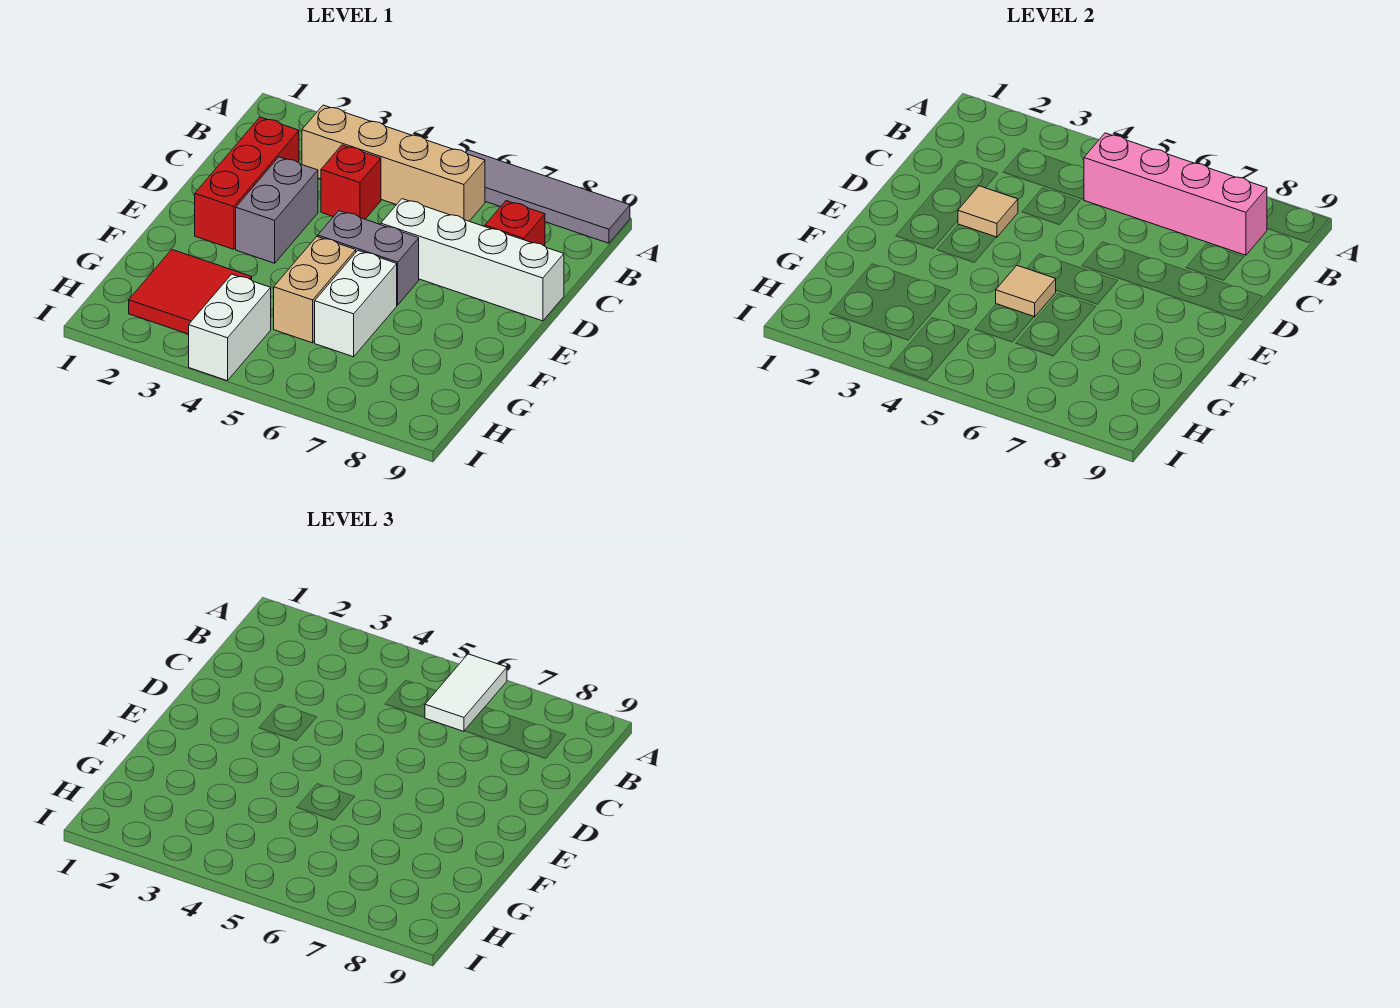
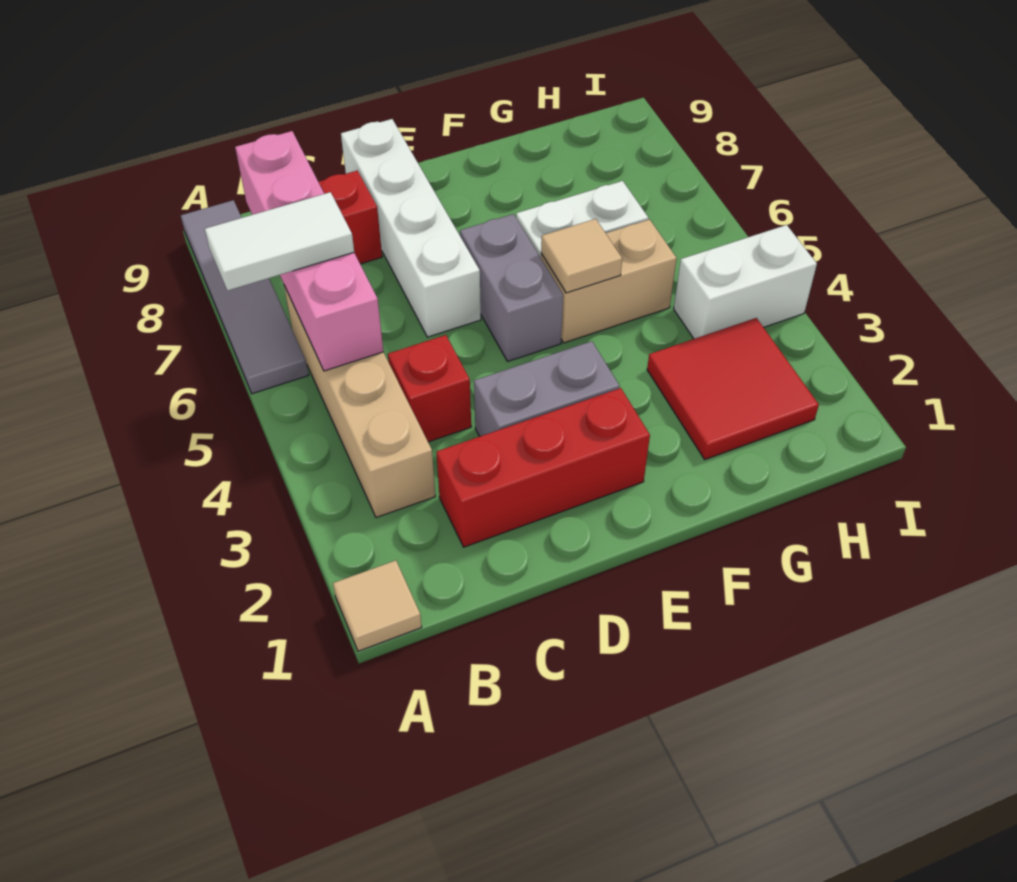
tan tile D3 level 2 -> tan tile A1 level 1

